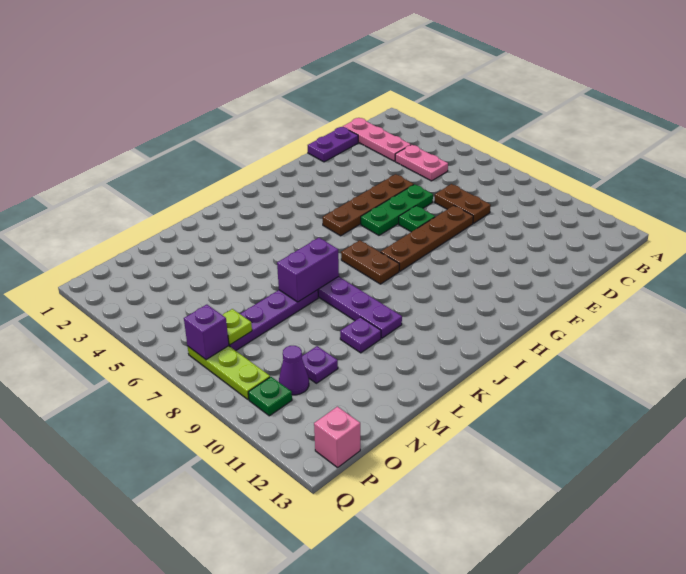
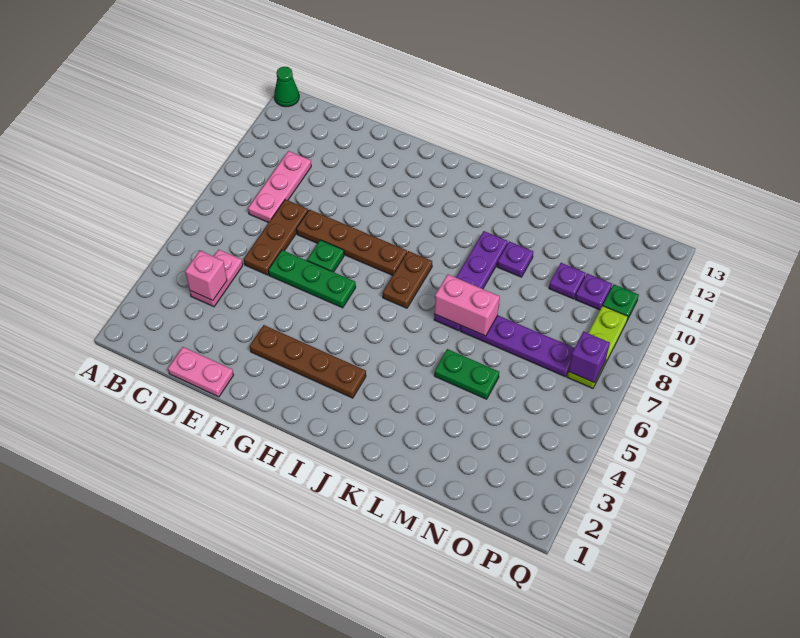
none -> green cone A13 level 1
pink plate C1:C3 level 1 -> pink plate C8:C10 level 1
purple plate D1:E1 level 1 -> pink plate D1:E1 level 1
brown plate D7:D8 level 1 -> brown plate D6:D8 level 1
brown plate E5:H5 level 1 -> brown plate F3:I3 level 1
purple brick K7:L7 level 2 -> pink brick K7:L7 level 2
none -> green plate L5:M5 level 1
lime plate O7 level 2 -> none
purple cone O10 level 1 -> purple plate O10 level 1
pink brick P13 level 1 -> pink brick C4 level 2

